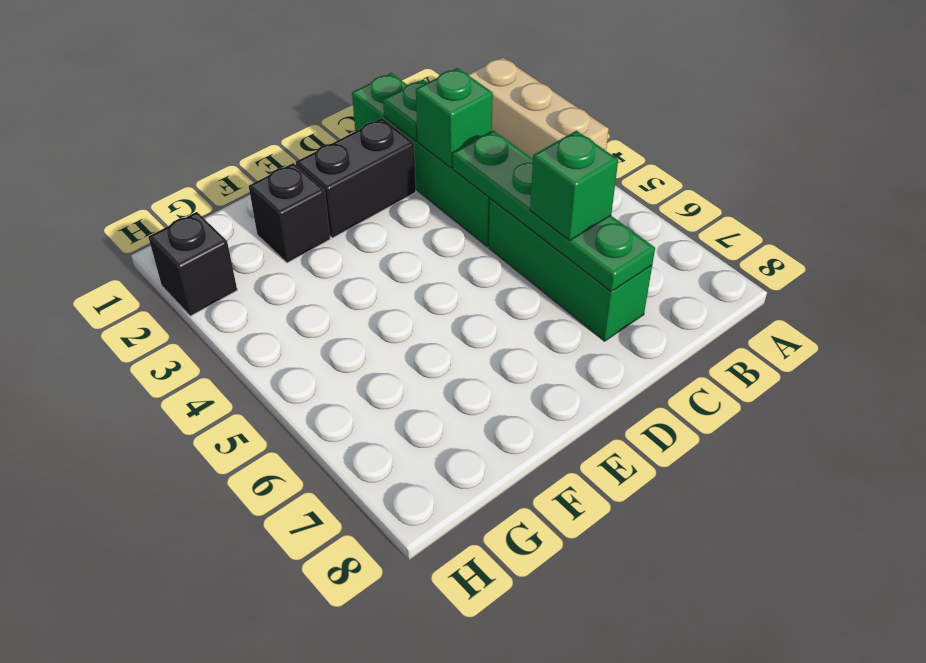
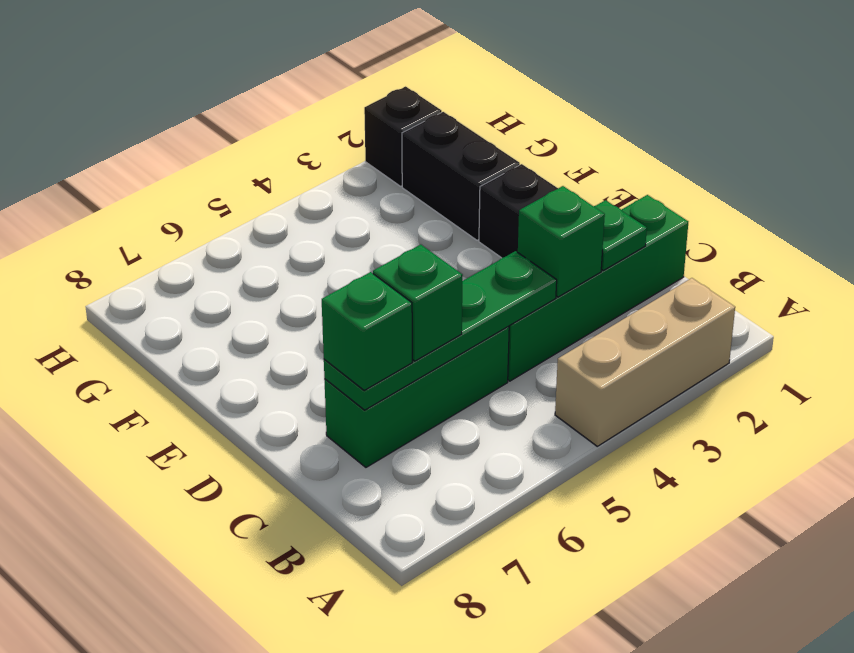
none -> green brick C7 level 3
black brick F2 level 1 -> black brick F2:G2 level 1

